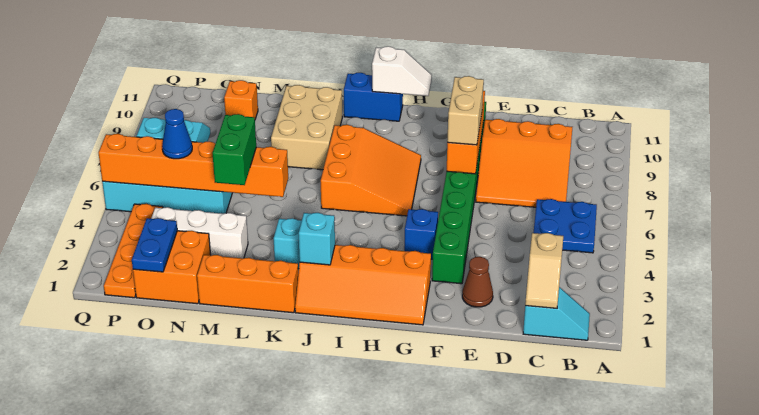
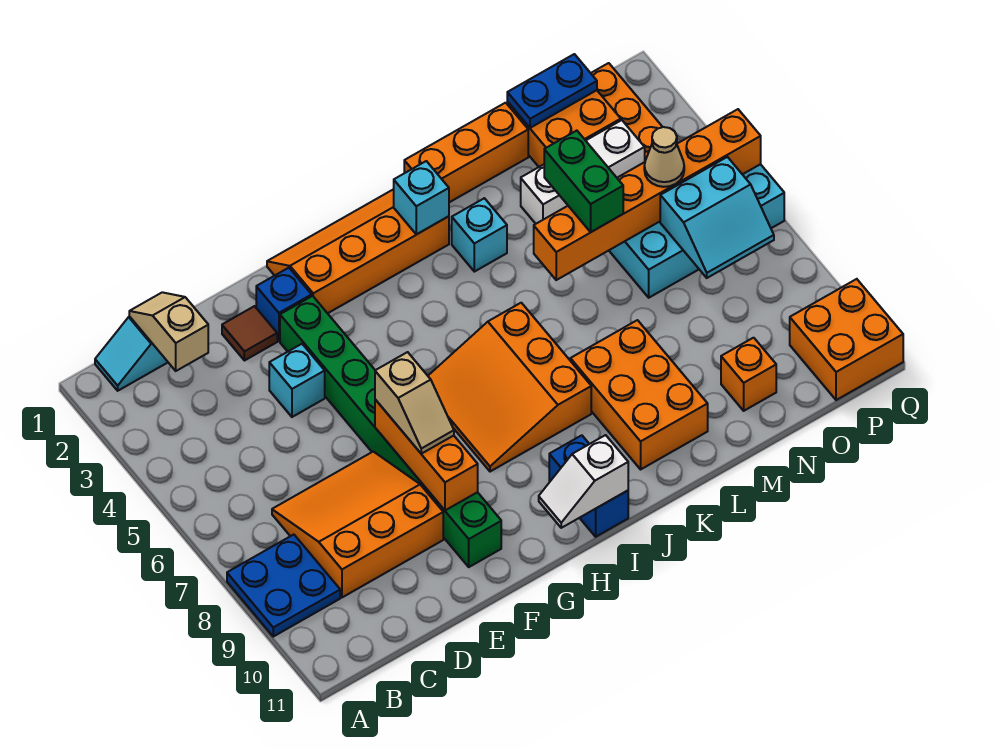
blue plate B5:C6 level 1 -> blue plate A8:B9 level 1
brown cone E2 level 1 -> brown tile E2 level 1
none -> cyan brick E4 level 1
tan brick F7:F8 level 3 -> tan slope F7:F8 level 3 top 7
blue brick G4 level 1 -> blue brick F2 level 1
blue brick I11:J11 level 1 -> blue brick I10:I11 level 1
tan brick K8:L10 level 1 -> orange brick K8:L10 level 1
blue plate O1:O2 level 2 -> blue plate N1:O1 level 2
blue cone O5 level 3 -> tan cone O5 level 3
none -> orange brick P10:Q11 level 1

